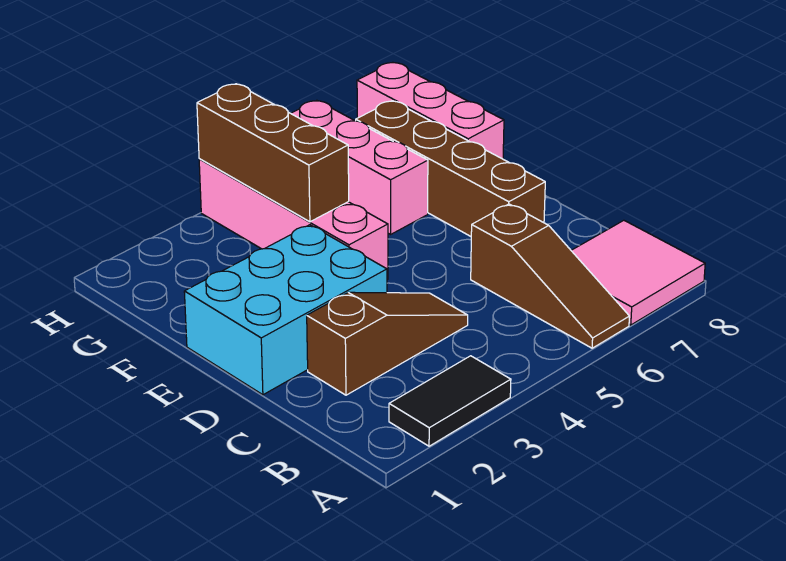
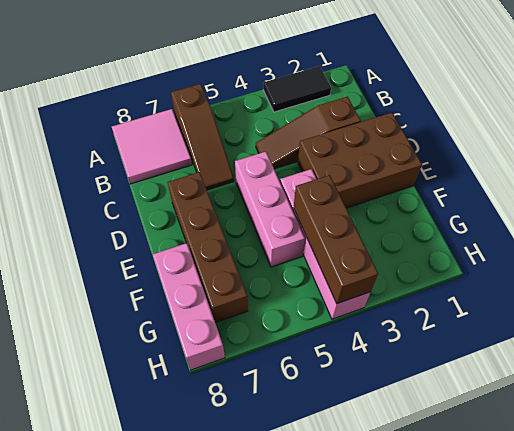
brown slope A6:C6 level 1 top C -> brown slope A6:C6 level 1 top A
cyan brick D1:E3 level 1 -> brown brick D1:E3 level 1
pink brick F6:H6 level 1 -> pink brick D5:F5 level 1

